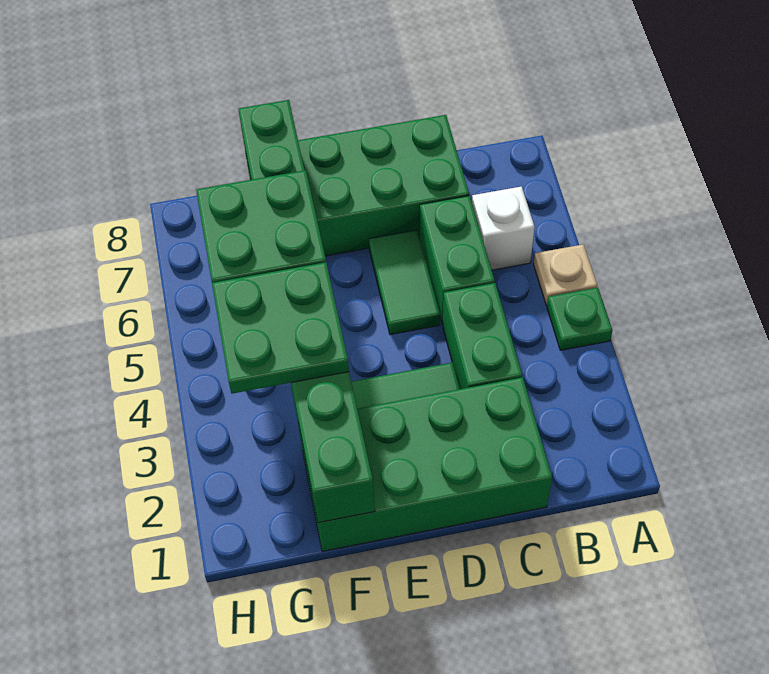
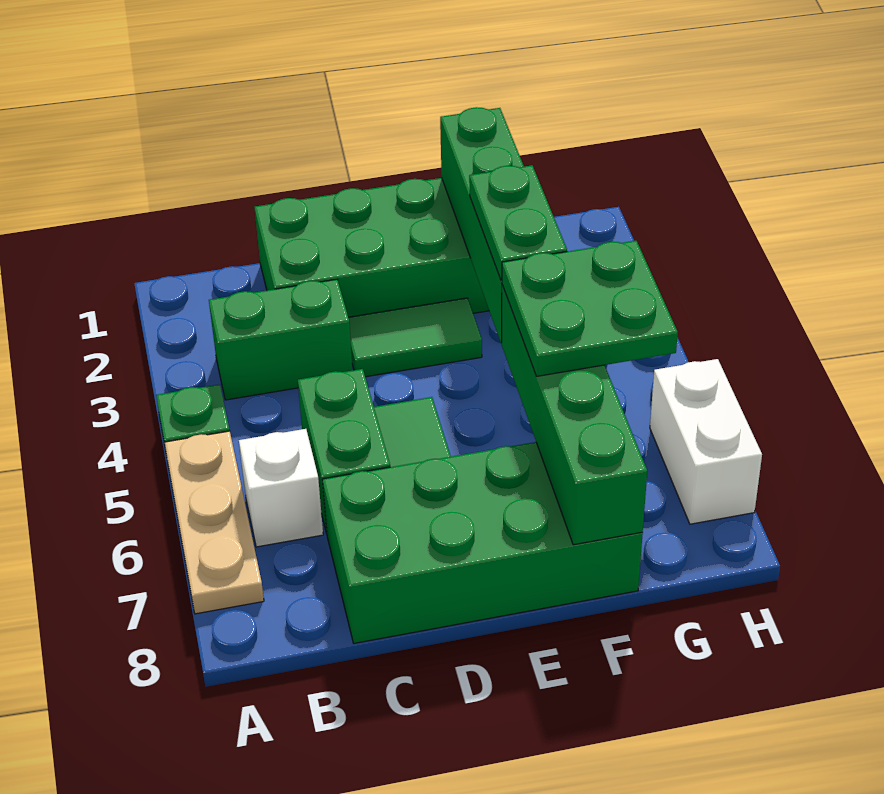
tan plate A5 level 1 -> tan plate A5:A7 level 1
green brick C3:C4 level 1 -> green brick B3:C3 level 1
green plate F3:G4 level 3 -> green plate F3:F4 level 3
none -> white brick H6:H7 level 1

